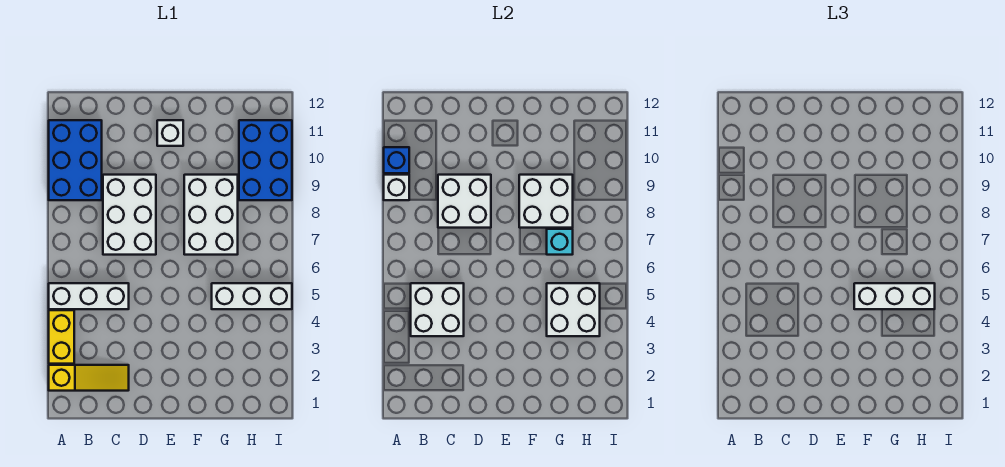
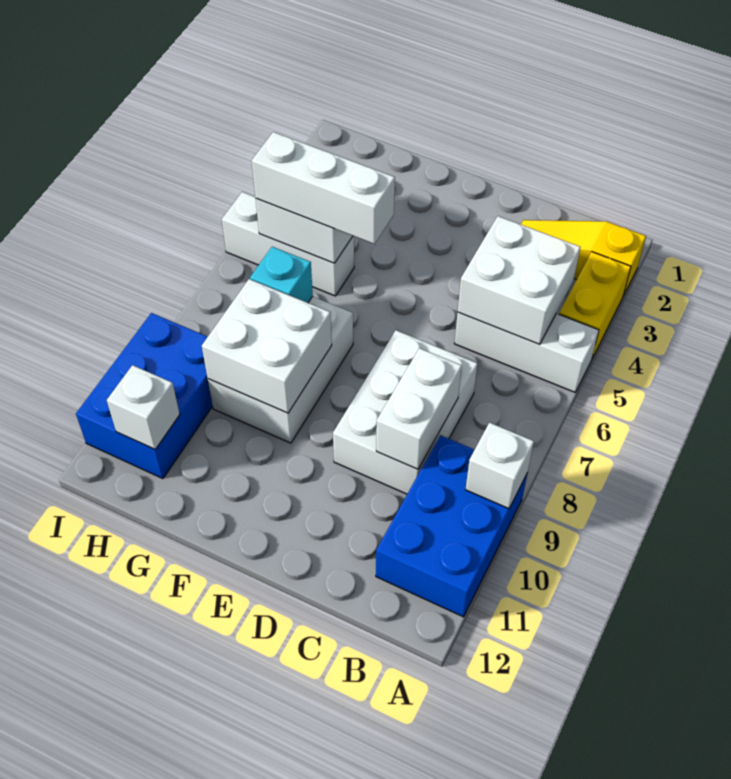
blue brick A10 level 2 -> none
white brick C8:D9 level 2 -> white brick C8:C9 level 2
white brick E11 level 1 -> white brick H11 level 2

